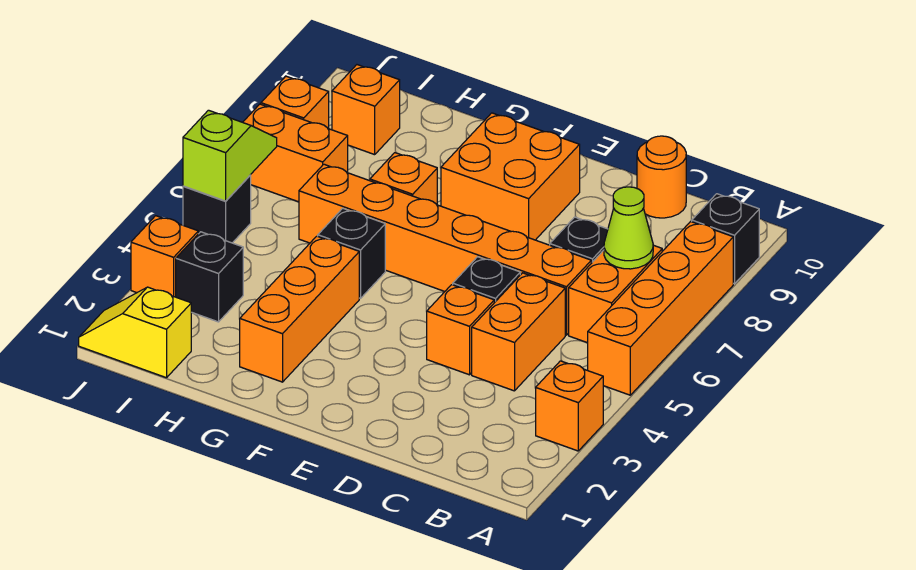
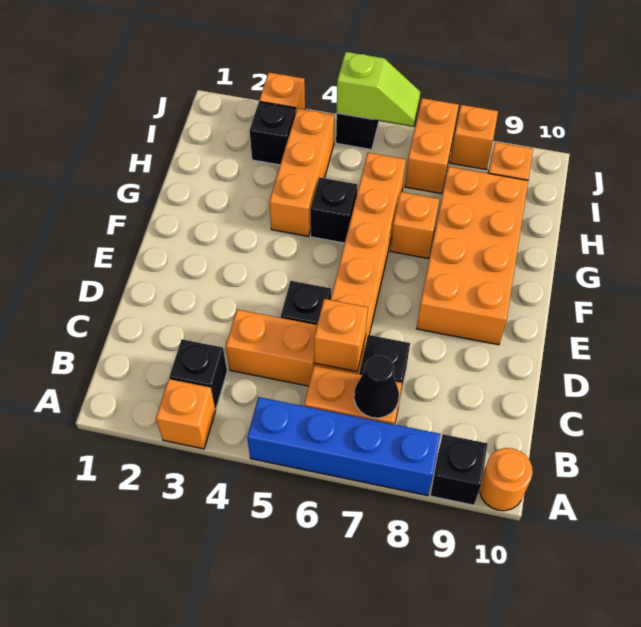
orange brick A5:A8 level 1 -> blue brick A5:A8 level 1
none -> black brick B3 level 1
lime cone B7 level 2 -> black cone B7 level 2
orange round brick C10 level 1 -> orange round brick A10 level 1
orange brick D4 level 1 -> orange brick C6 level 2
orange brick E8:F9 level 1 -> orange brick E8:H9 level 1
orange brick G2:G4 level 1 -> orange brick G4:I4 level 1
yellow slope I1:J1 level 1 top I -> none

